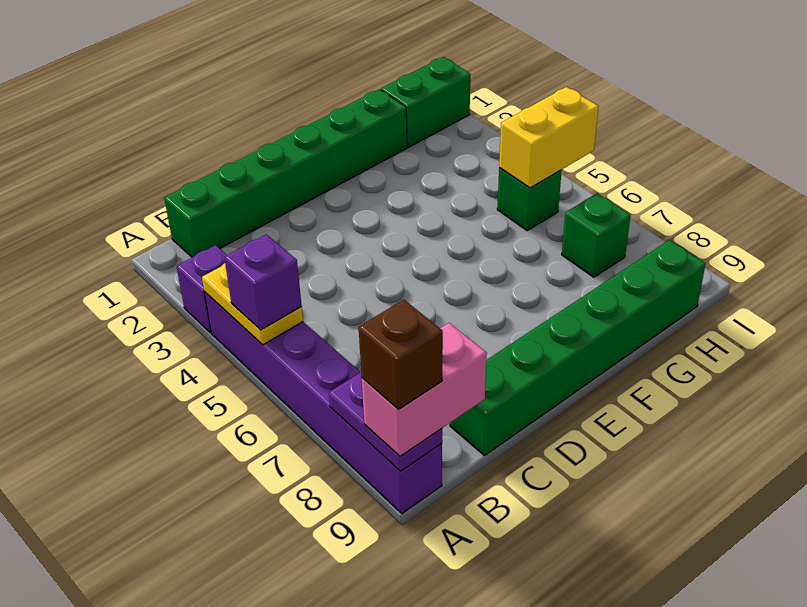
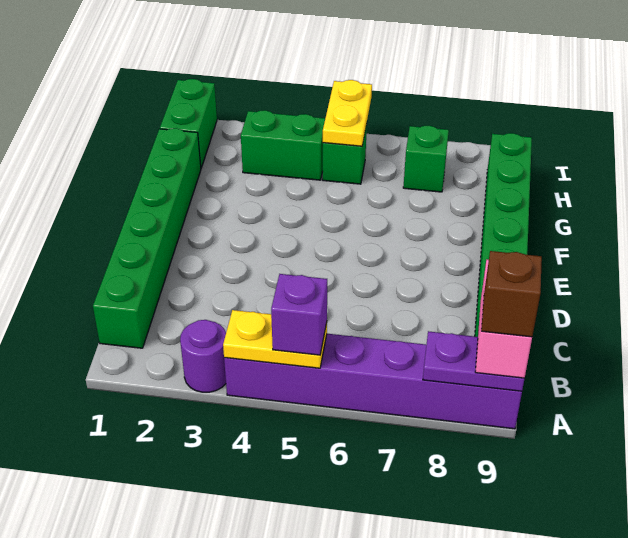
purple brick A3 level 1 -> purple round brick A3 level 1
none -> green brick H3:H4 level 1
yellow brick H5:I5 level 2 -> yellow plate H5:I5 level 2

